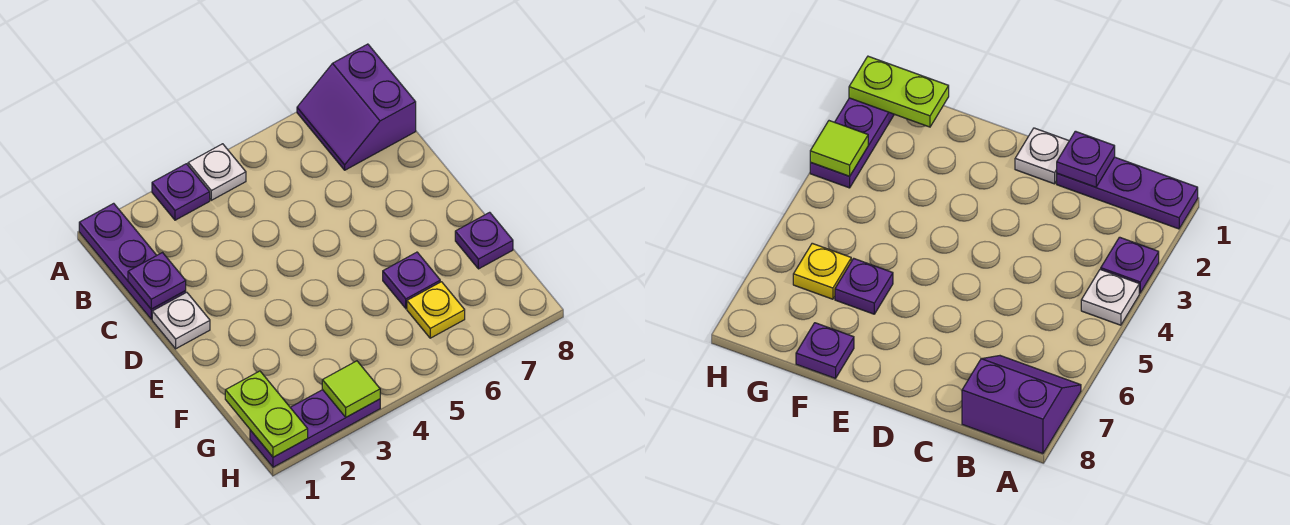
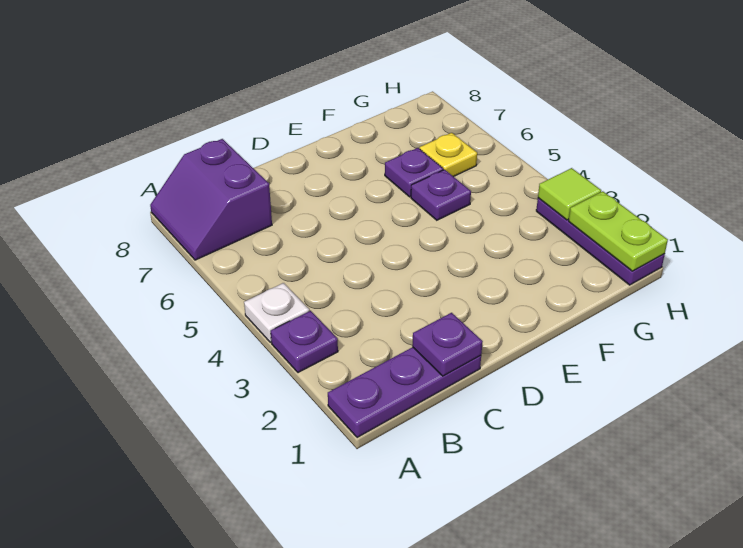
purple slope A7:B8 level 1 top 8 -> purple slope A7:B8 level 1 top B
white plate D1 level 1 -> none
purple plate F8 level 1 -> purple plate F5 level 1
lime plate G1:H1 level 2 -> lime plate H1:H2 level 2

